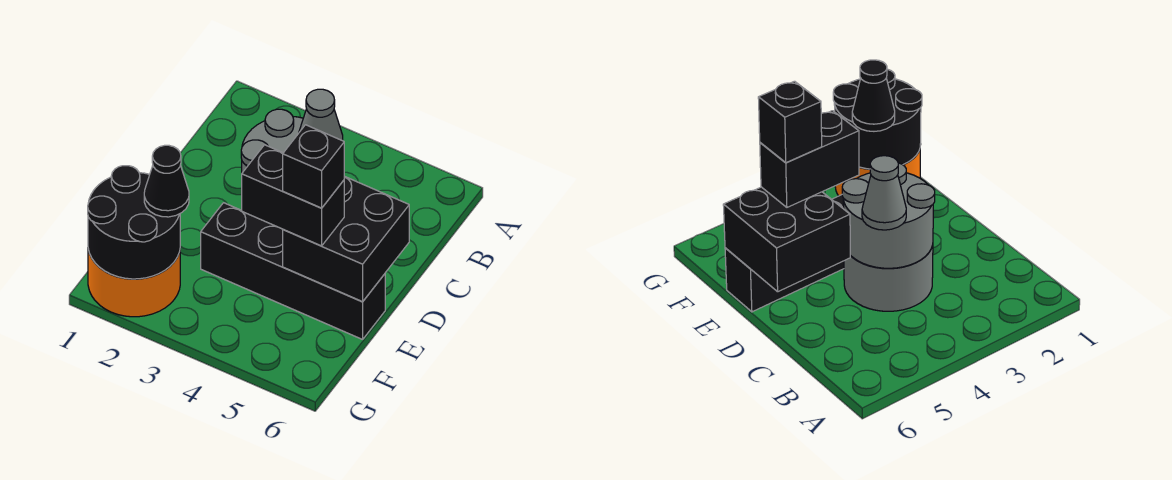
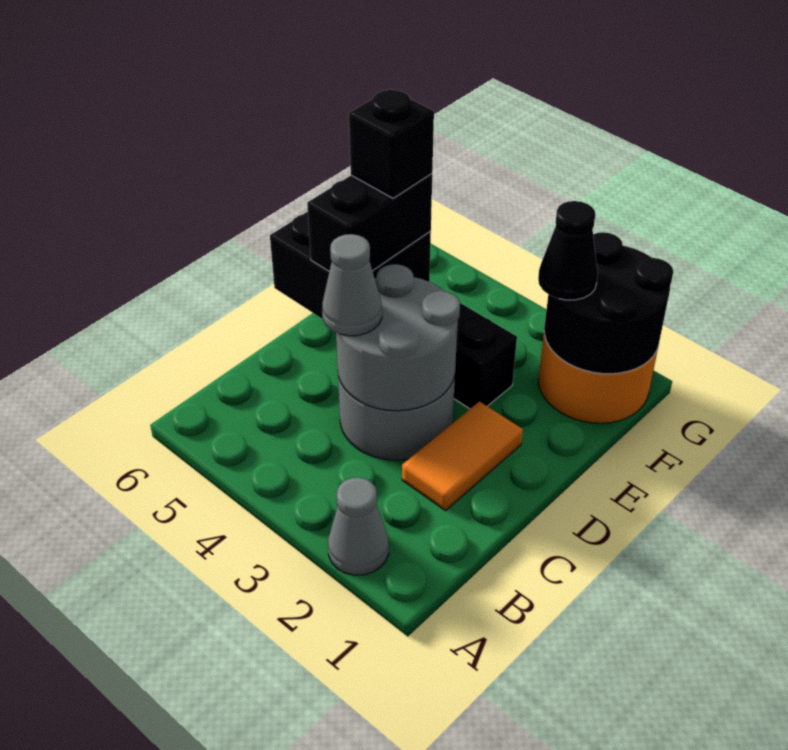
none -> grey cone A2 level 1
none -> orange tile C2:D2 level 1
black brick E4:E5 level 3 -> black brick D5:E5 level 3

